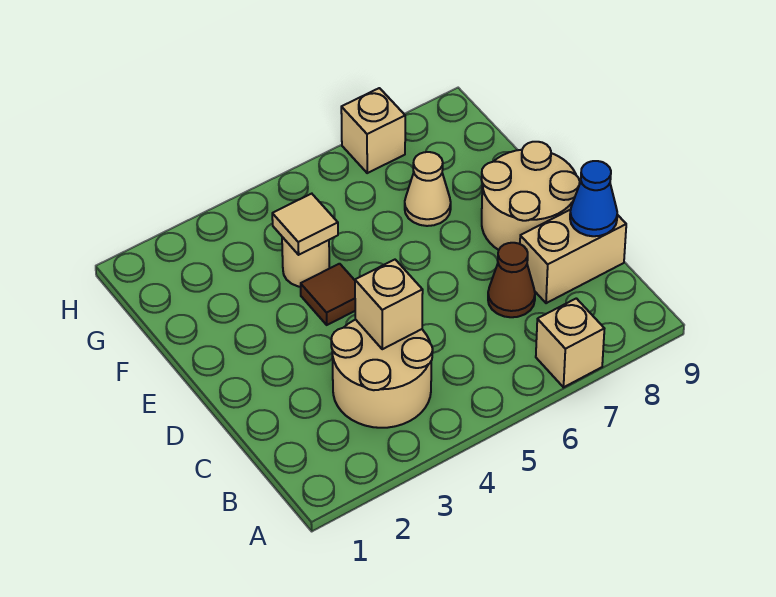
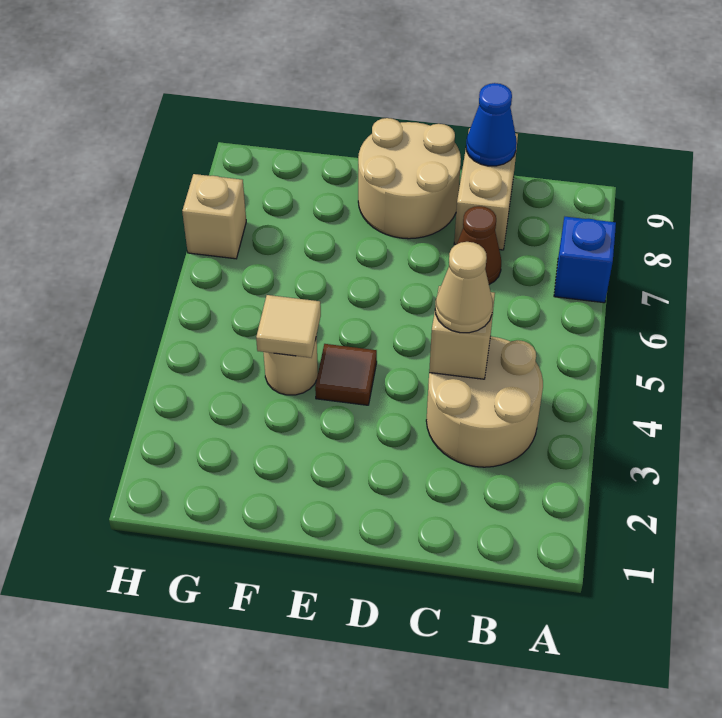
tan brick A7 level 1 -> blue brick A7 level 1
tan cone F7 level 1 -> tan cone C4 level 3

